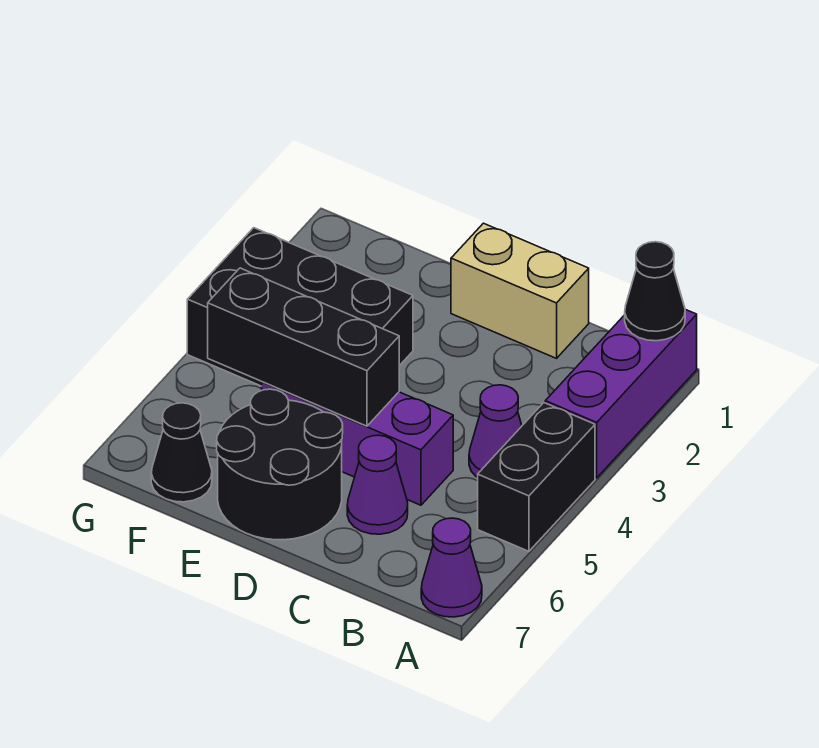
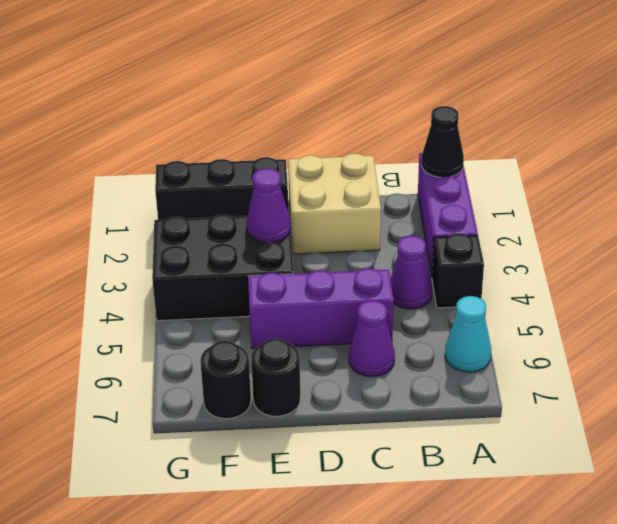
black brick A4:A5 level 1 -> black brick A4 level 1
none -> cyan cone A6 level 1
purple cone A7 level 1 -> purple cone E3 level 2
tan brick C1:D1 level 1 -> tan brick C1:D2 level 1
black brick D5:F5 level 2 -> black brick E1:G1 level 1
black round brick D6:E7 level 1 -> black round brick E7 level 1
black cone F7 level 1 -> black round brick F7 level 1

